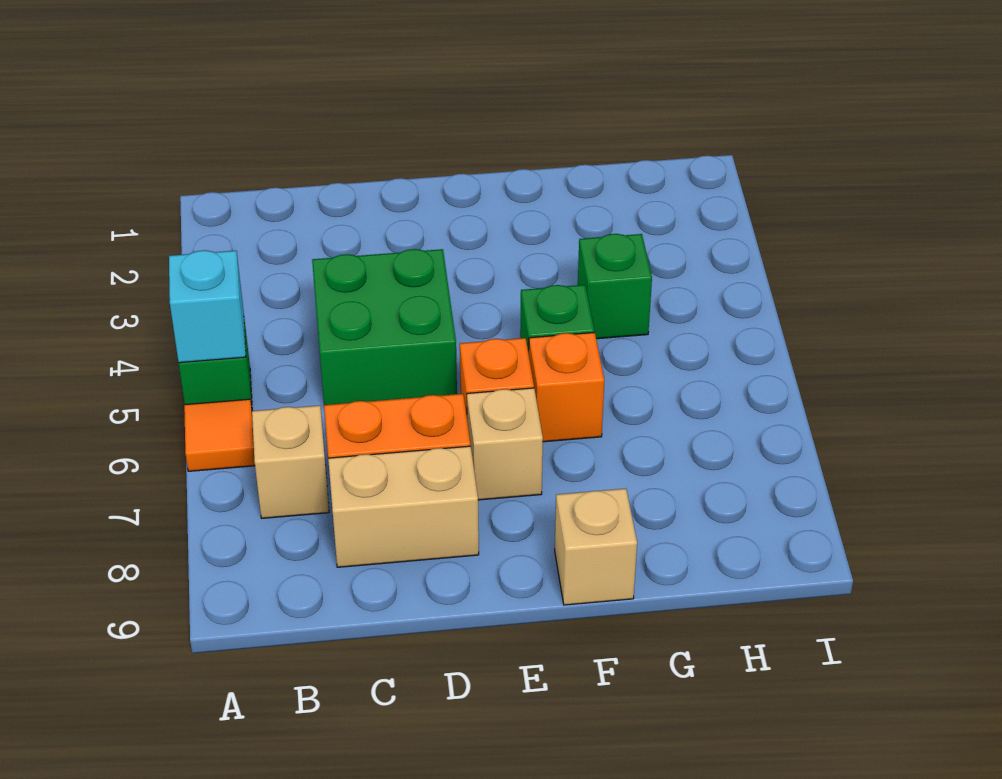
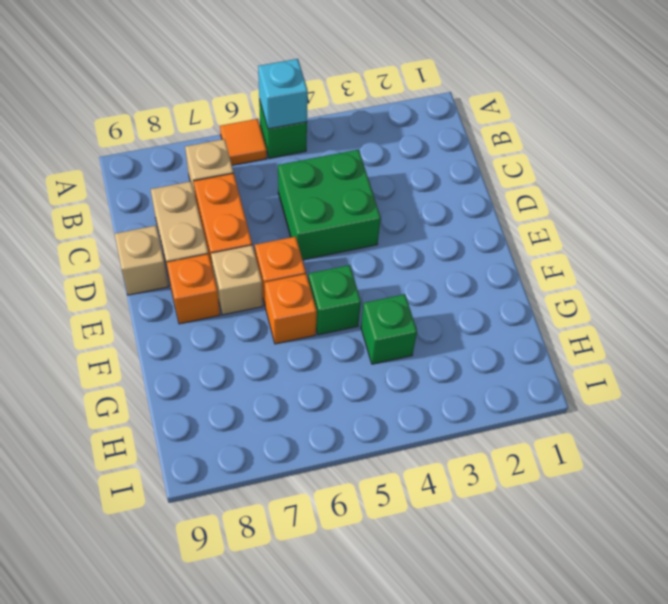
none -> orange brick E8 level 1
tan brick F9 level 1 -> tan brick D9 level 1

